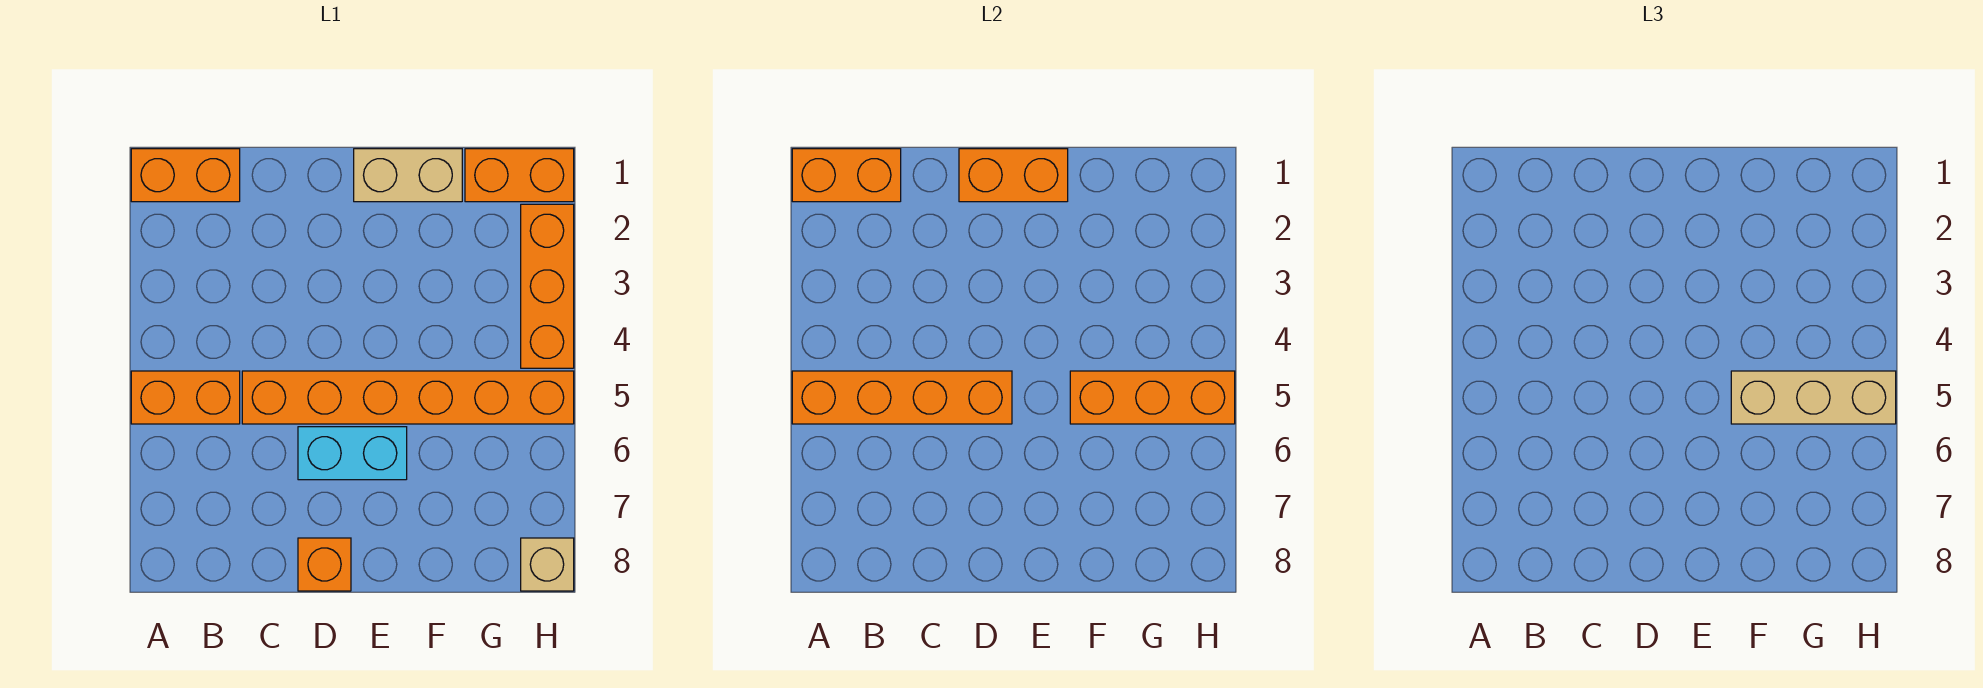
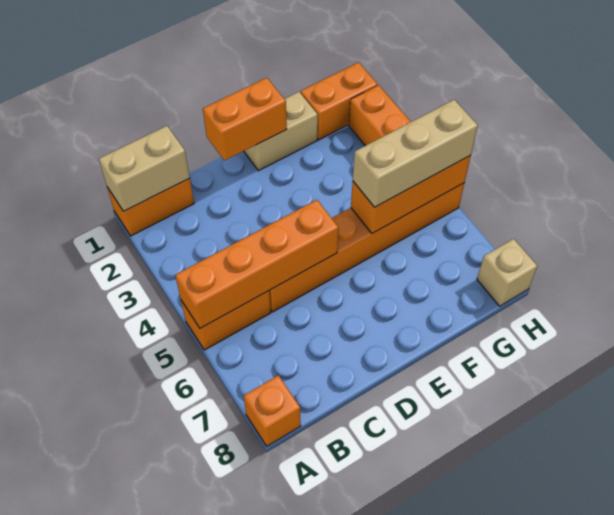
orange brick A1:B1 level 2 -> tan brick A1:B1 level 2
cyan brick D6:E6 level 1 -> none
orange brick D8 level 1 -> orange brick A8 level 1

